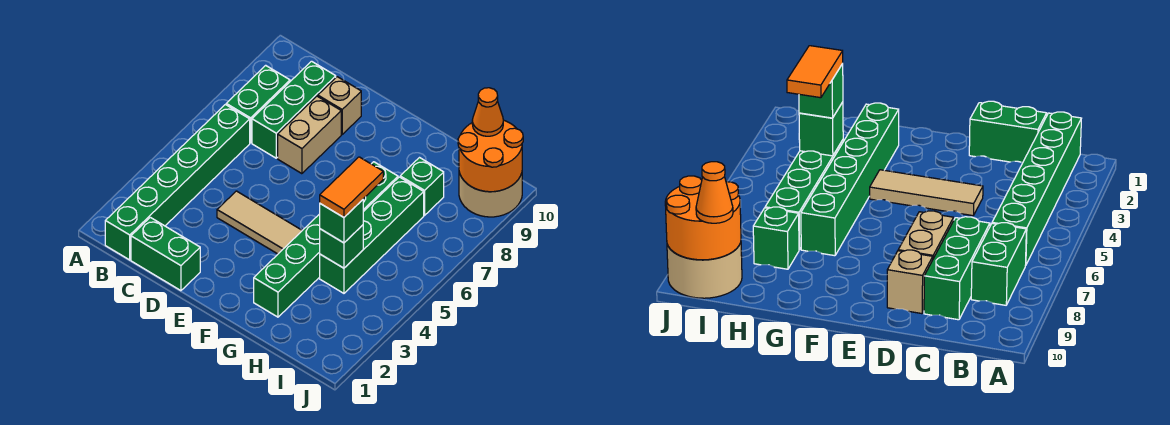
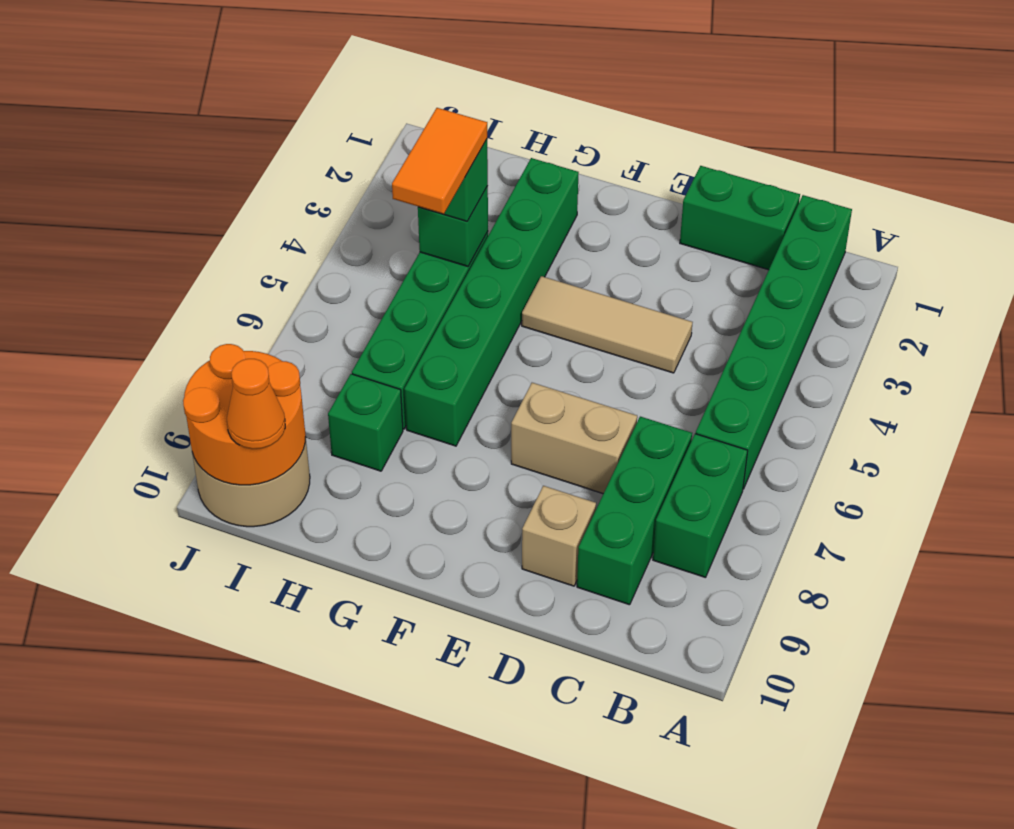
tan brick D7:D8 level 1 -> tan brick D7:E7 level 1

